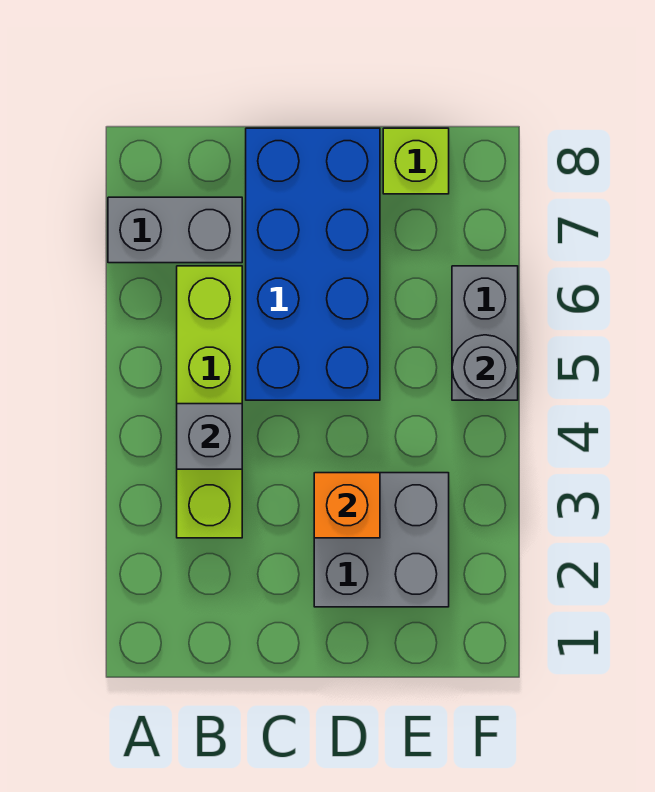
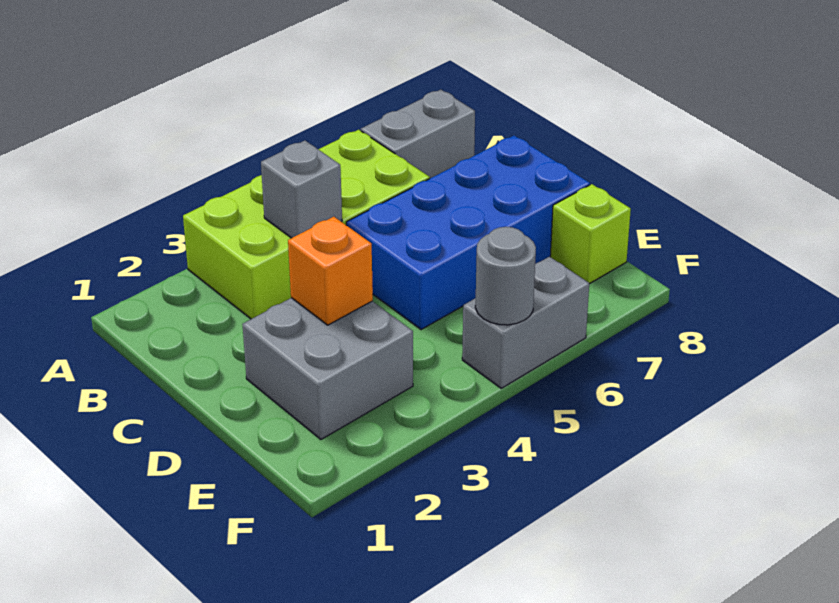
grey brick A7:B7 level 1 -> grey brick A7:A8 level 1
lime brick B3:B6 level 1 -> lime brick A3:B6 level 1

